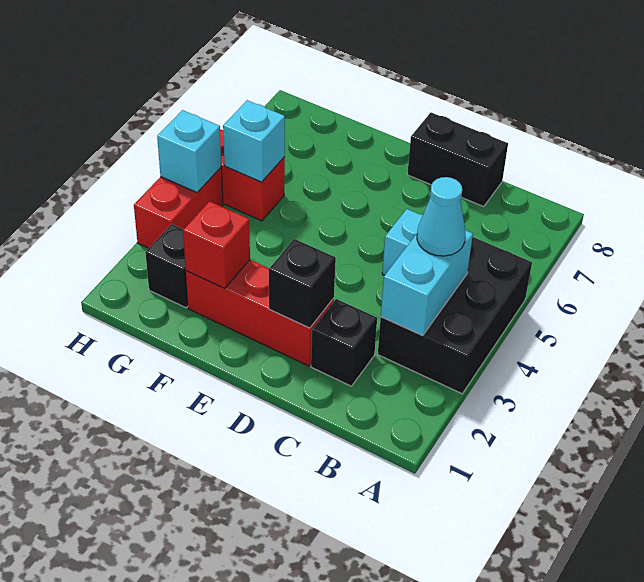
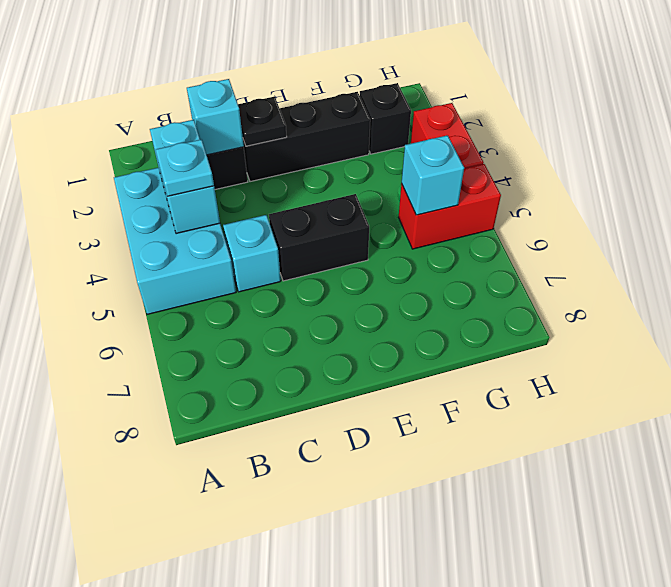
black brick A3:B5 level 1 -> cyan brick A3:B5 level 1
cyan cone B4 level 3 -> cyan plate B4 level 3
black brick C8:D8 level 1 -> black brick D5:E5 level 1
red brick D2:F2 level 1 -> black brick D2:F2 level 1
black brick D2 level 2 -> black plate D2 level 2
red brick F2 level 2 -> none
cyan brick H4 level 2 -> cyan brick C2 level 2

